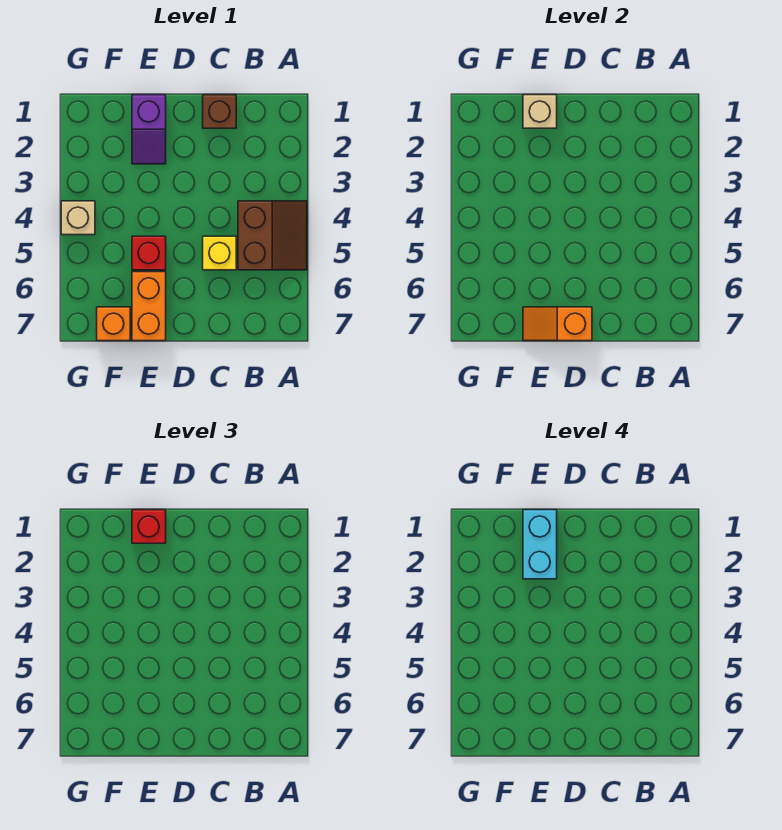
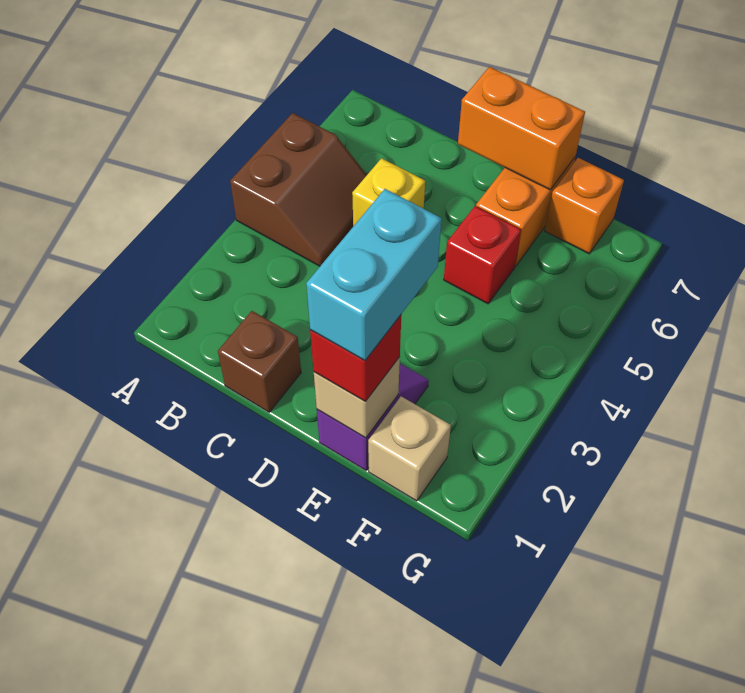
brown slope A4:B5 level 1 top B -> brown slope A4:B5 level 1 top A
orange slope D7:E7 level 2 top D -> orange brick D7:E7 level 2
tan brick G4 level 1 -> tan brick F1 level 1

